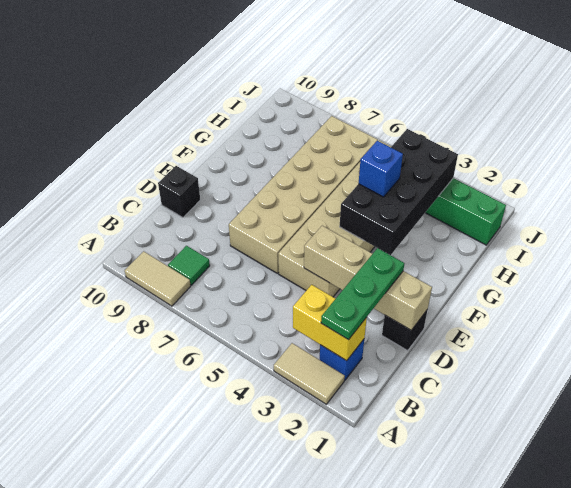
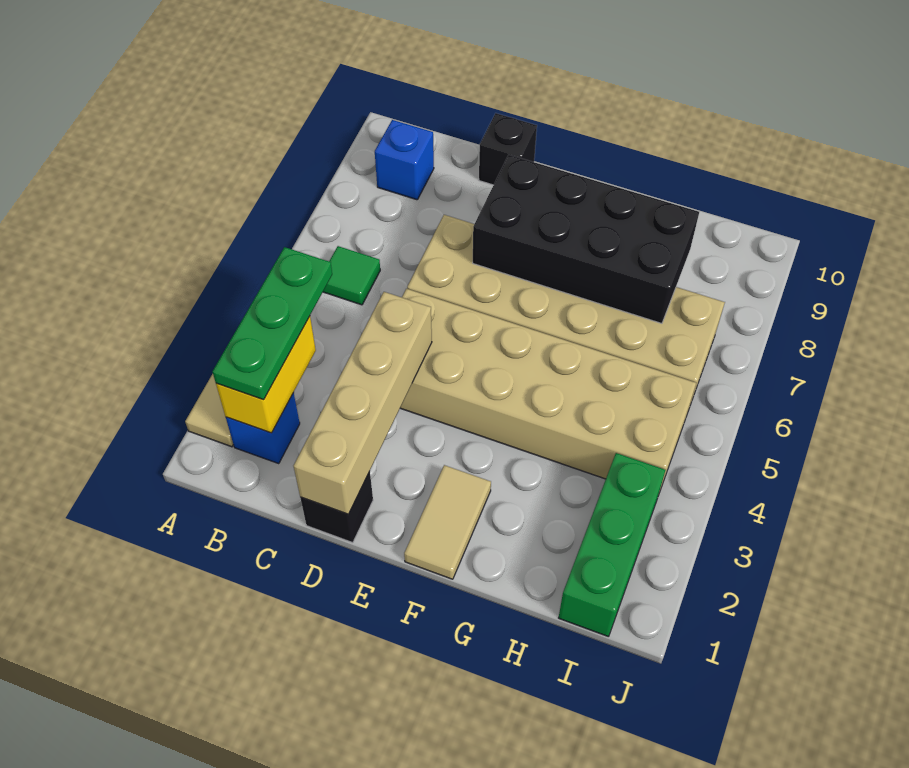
tan tile A8:A9 level 1 -> tan tile F1:F2 level 1
green plate B2:D2 level 3 -> green plate B2:B4 level 3
green tile B8 level 1 -> green tile B6 level 1
black brick F3:I4 level 2 -> black brick E7:H8 level 2
blue brick G4 level 3 -> blue brick B9 level 1

